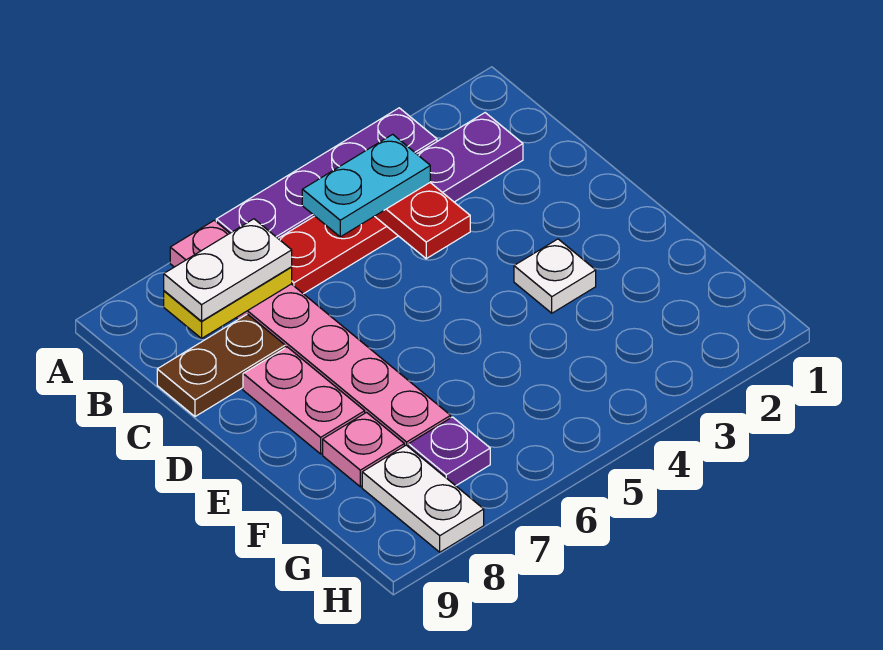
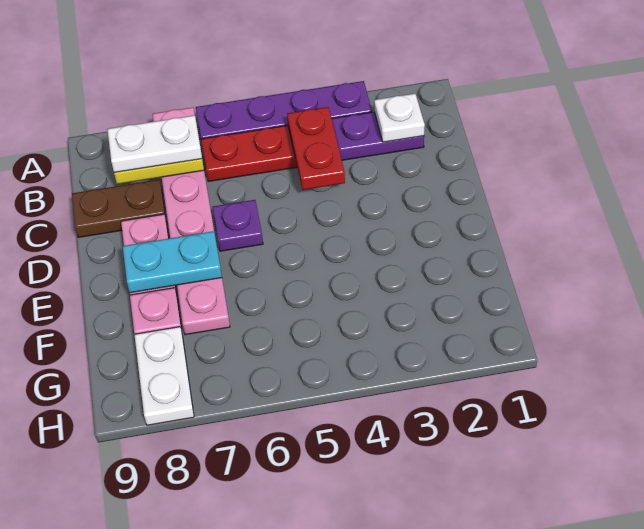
cyan plate B4:B5 level 3 -> cyan plate E7:E8 level 2
white plate E3 level 1 -> white plate B2 level 2
purple plate G7 level 1 -> purple plate D6 level 1

